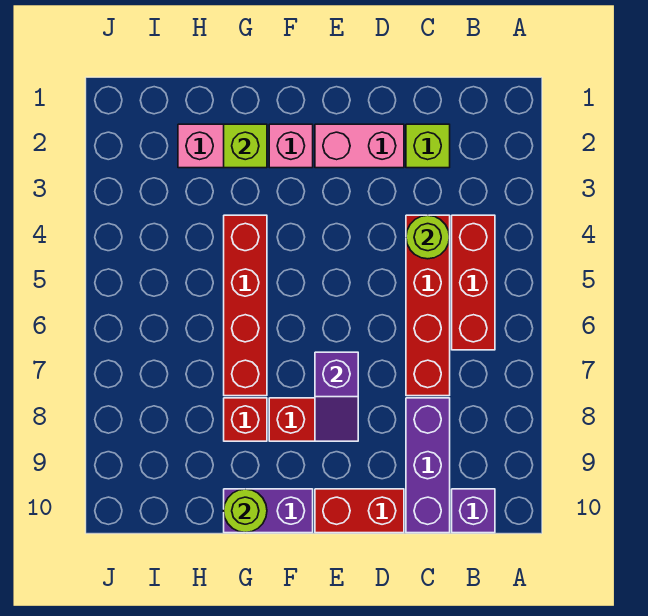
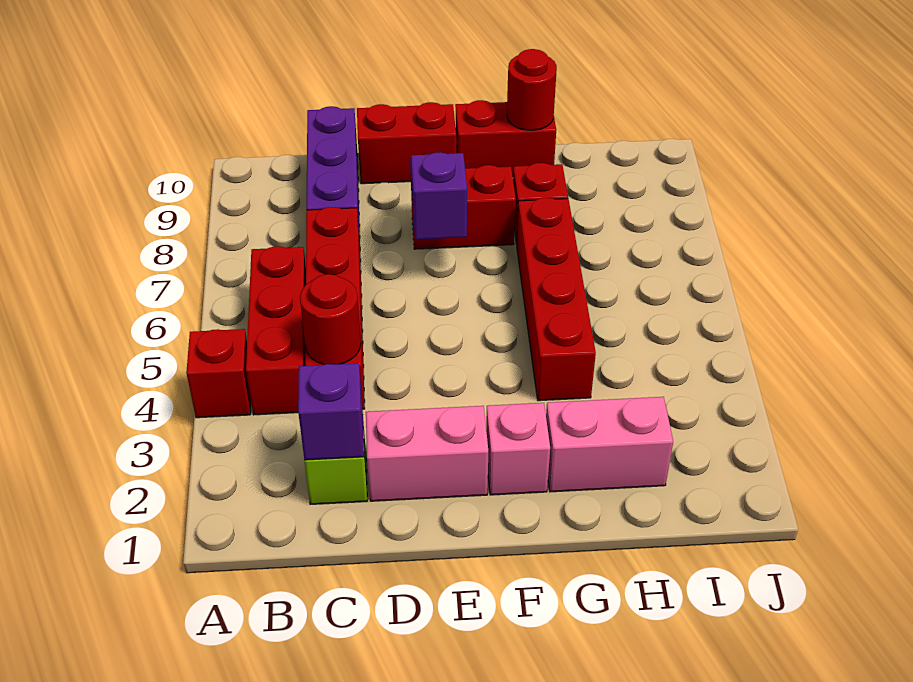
none -> red brick A4 level 1
purple brick B10 level 1 -> purple brick C2 level 2
lime round brick C4 level 2 -> red round brick C4 level 2
purple brick F10:G10 level 1 -> red brick F10:G10 level 1
lime brick G2 level 2 -> none
lime round brick G10 level 2 -> red round brick G10 level 2

